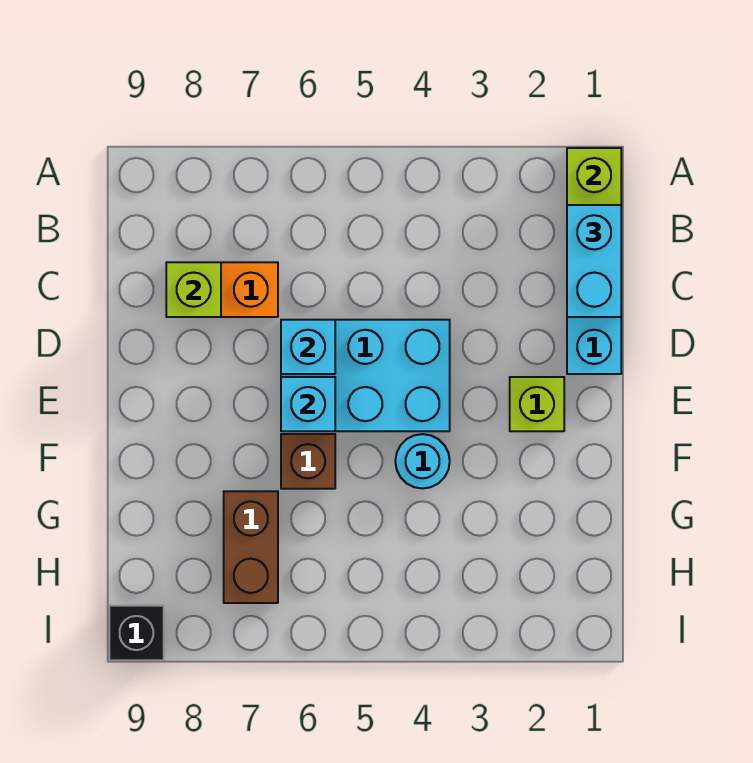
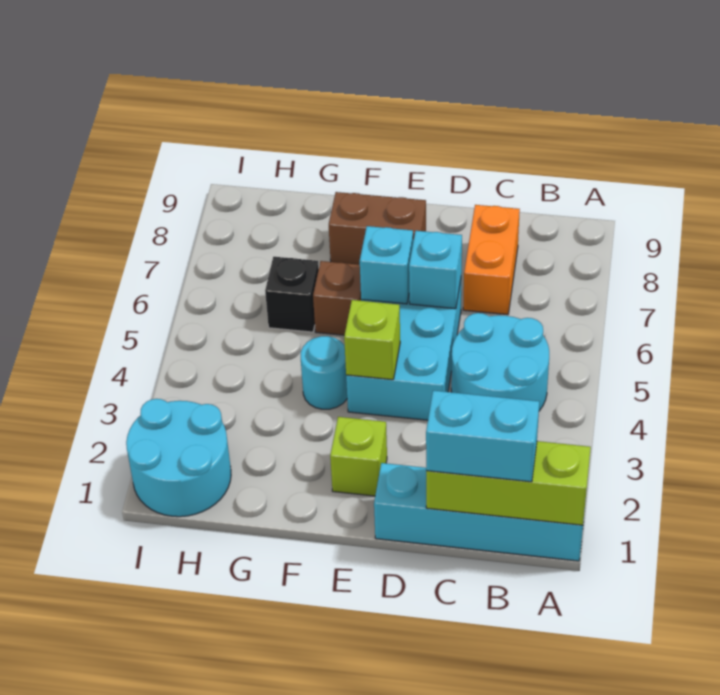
none -> cyan round brick B4:C5 level 1
lime brick C8 level 2 -> lime brick E4 level 2
brown brick G7:H7 level 1 -> brown brick E8:F8 level 1
none -> cyan round brick H1:I2 level 1
black brick I9 level 1 -> black brick G6 level 1

